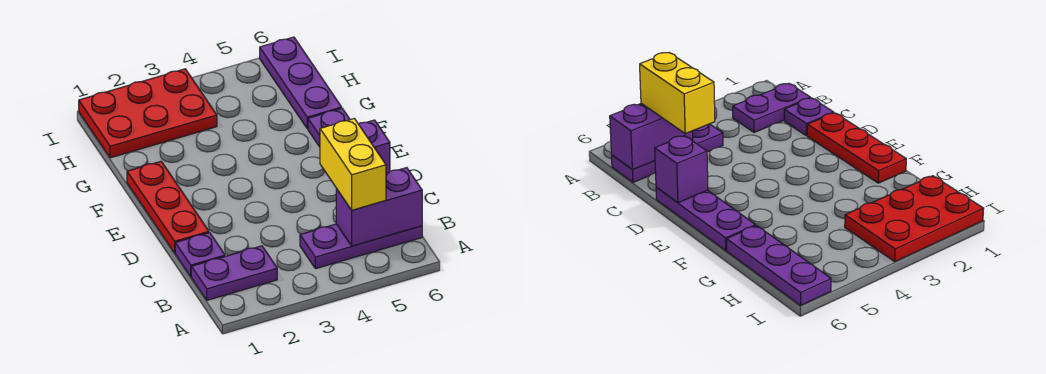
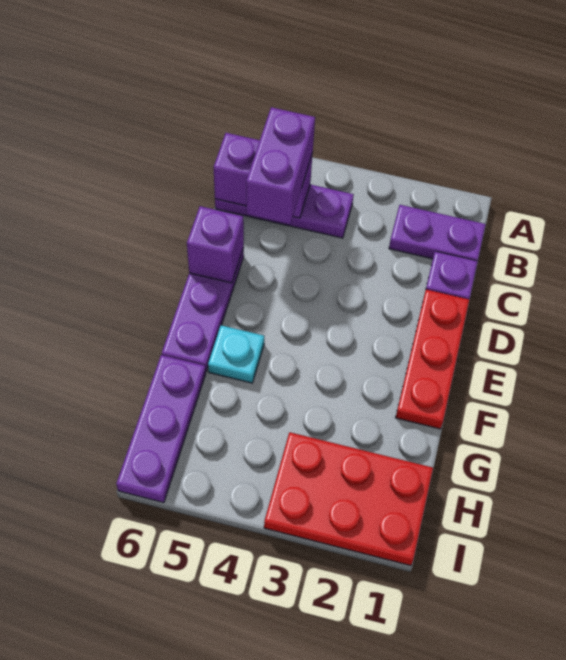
yellow brick B5:C5 level 3 -> purple brick B5:C5 level 3
none -> cyan plate F5 level 1

